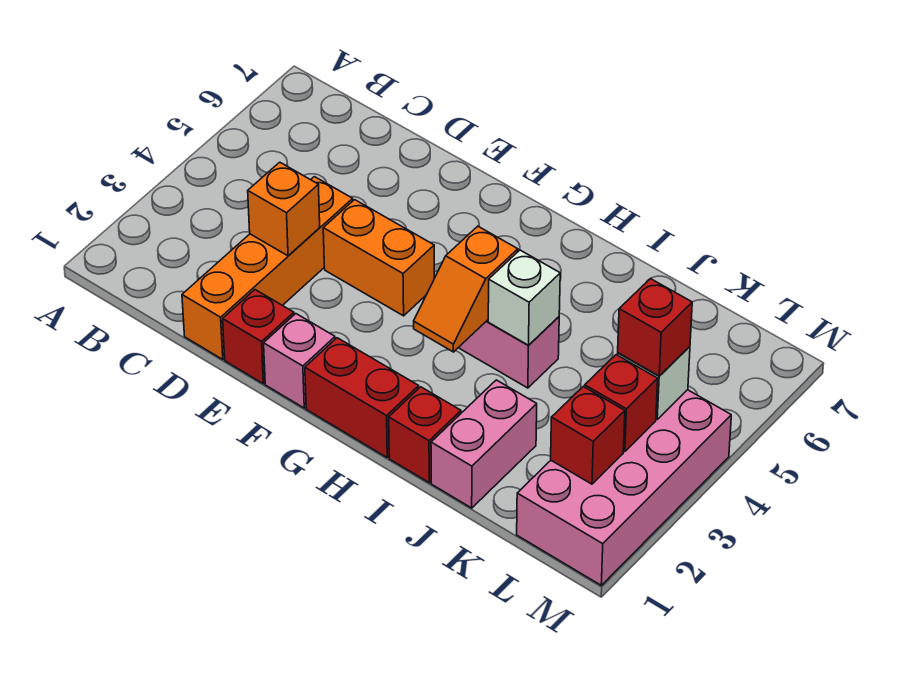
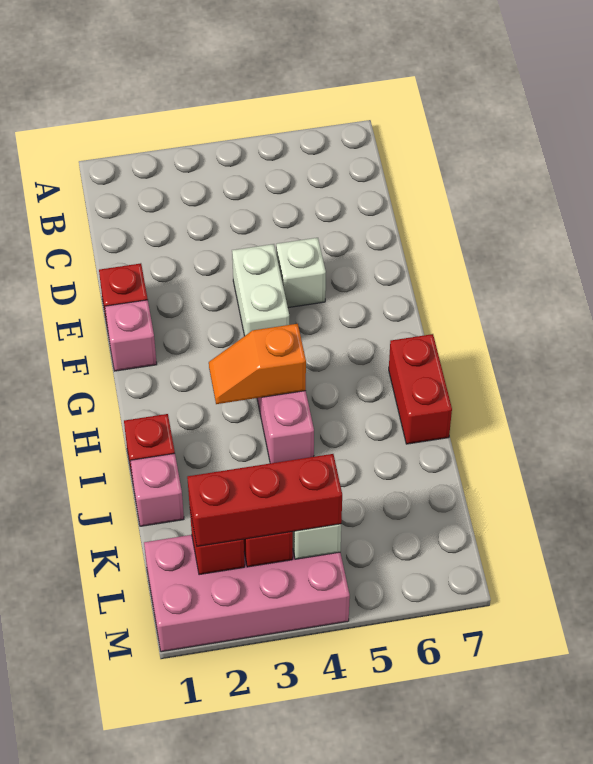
orange brick D1:D4 level 1 -> none
orange brick D3 level 2 -> none
orange brick E4:F4 level 1 -> white brick E4:F4 level 1
red brick G1:H1 level 1 -> red brick H7:I7 level 1
white brick I4 level 2 -> white brick E5 level 1
pink brick J1:J2 level 1 -> pink brick J1 level 1
red brick L4 level 3 -> red brick L2:L4 level 3

